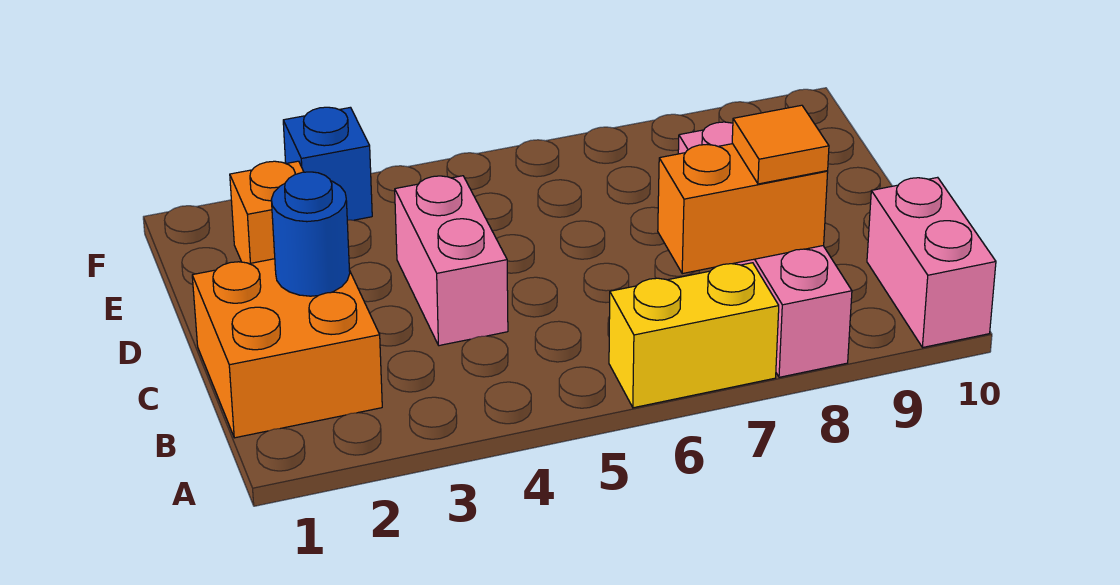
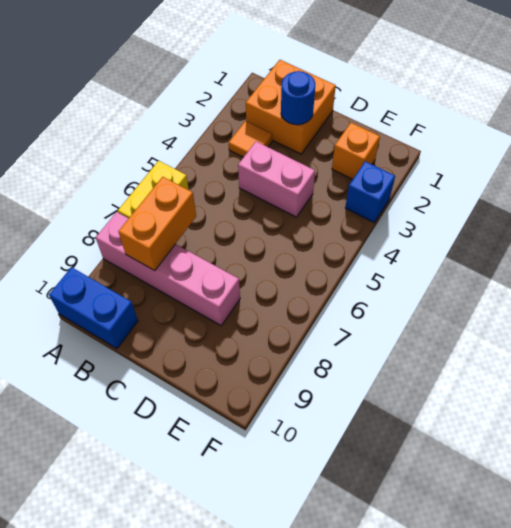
pink brick A10:B10 level 1 -> blue brick A10:B10 level 1
orange tile B8 level 3 -> orange tile B3 level 1

